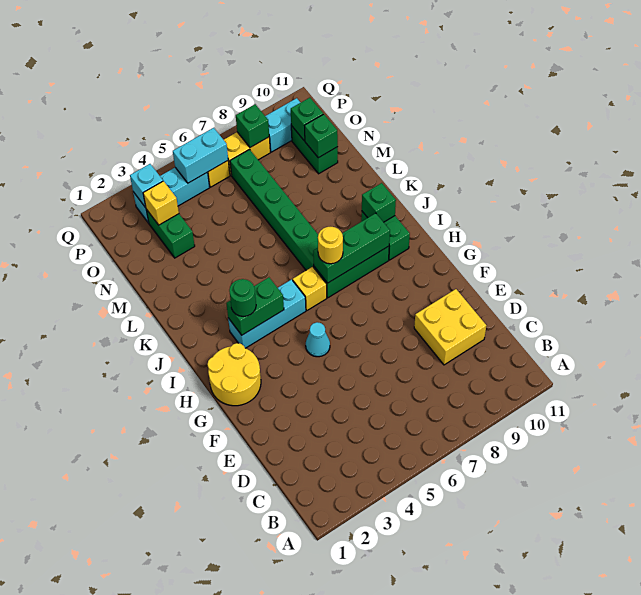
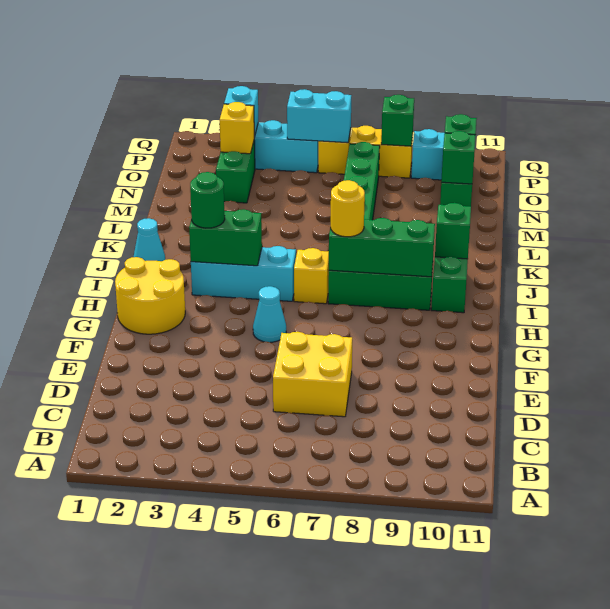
yellow brick D9:E10 level 1 -> yellow brick D6:E7 level 1
none -> cyan cone J1 level 1

